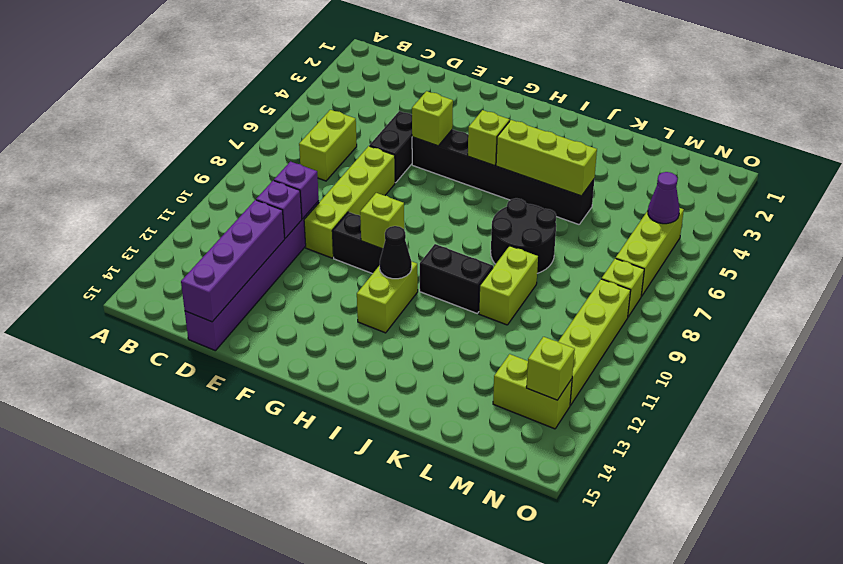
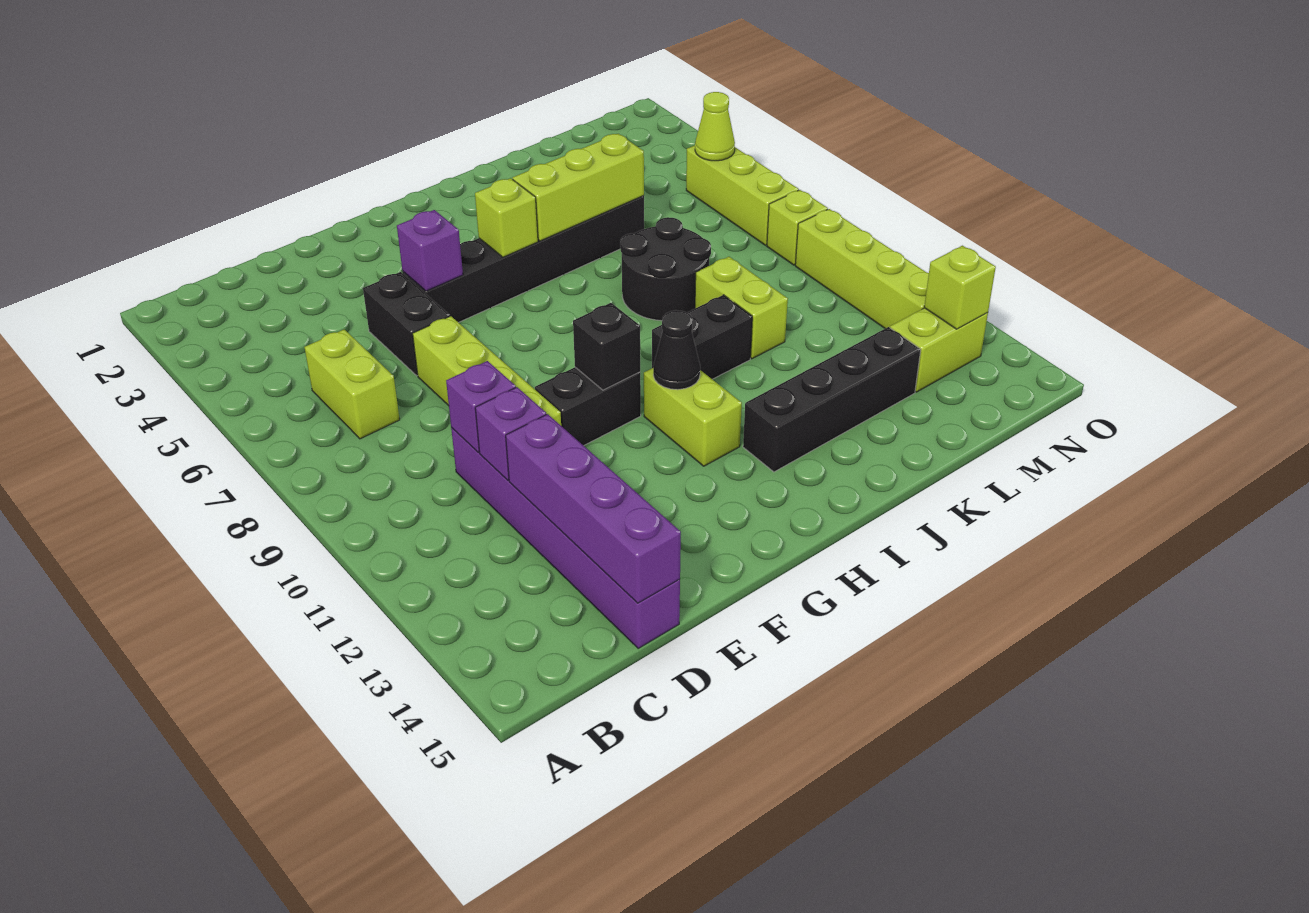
lime brick F5 level 2 -> purple brick F5 level 2
lime brick G10 level 2 -> black brick G10 level 2
none -> black brick I13:L13 level 1
purple cone N5 level 2 -> lime cone N5 level 2

